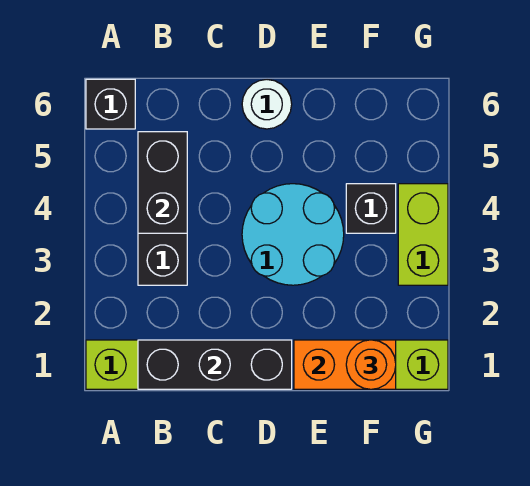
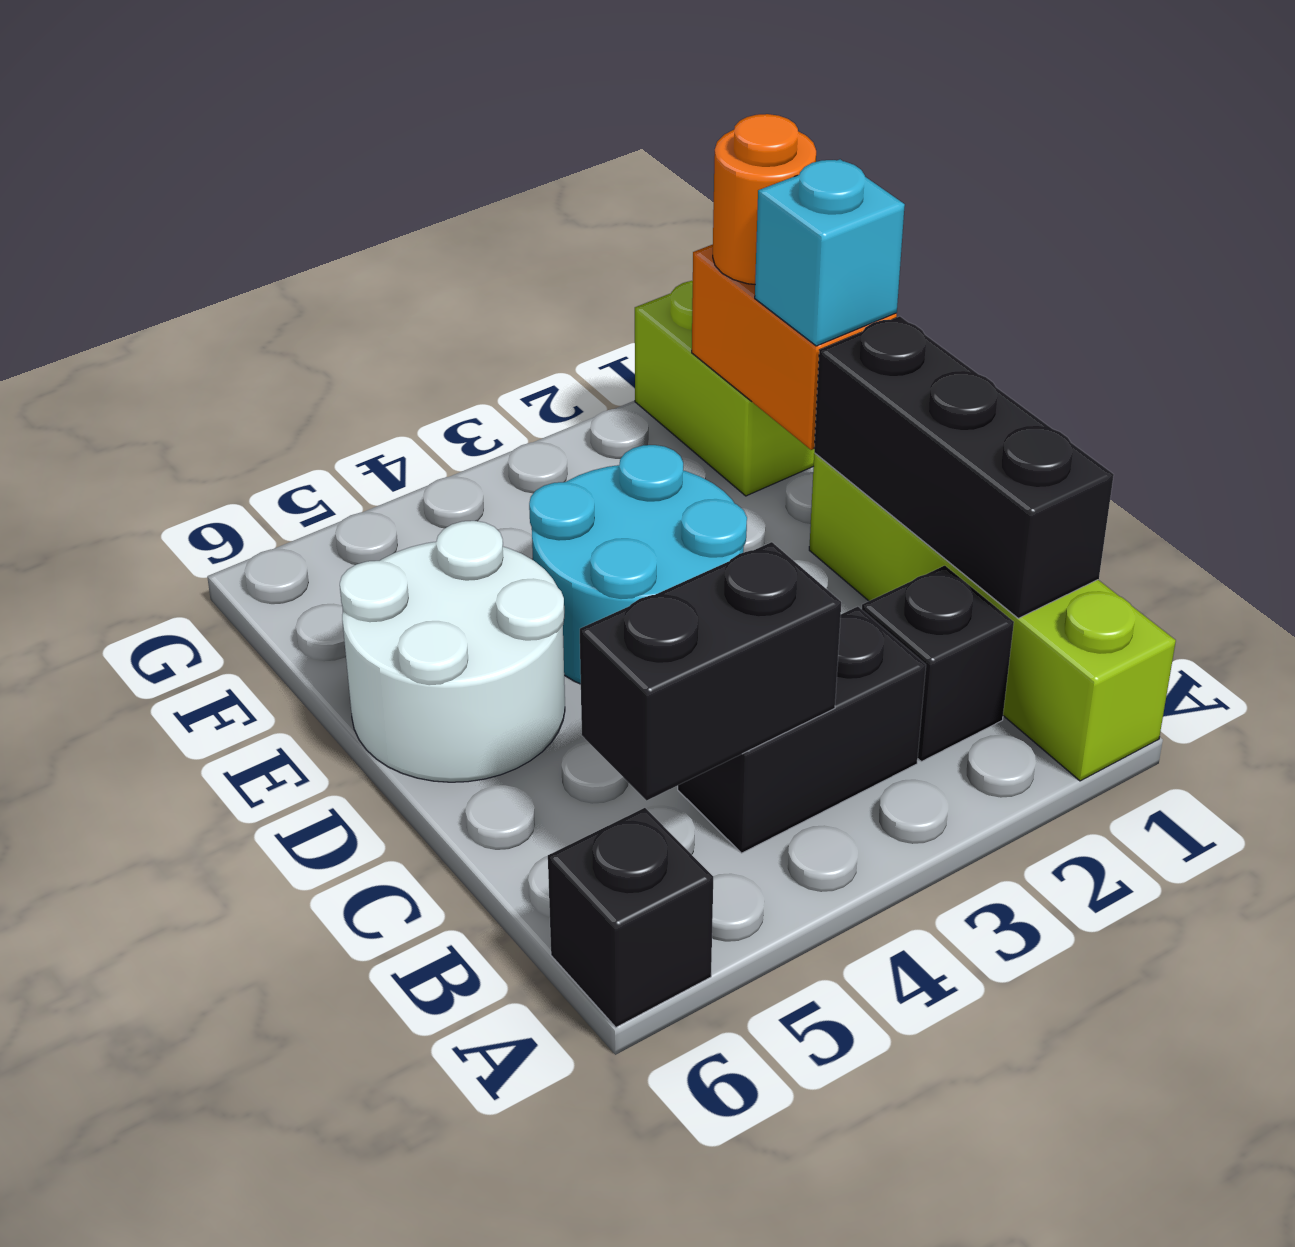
white round brick D6 level 1 -> white round brick D5:E6 level 1
none -> cyan brick E1 level 3
black brick F4 level 1 -> black brick B2 level 1
lime brick G3:G4 level 1 -> none

